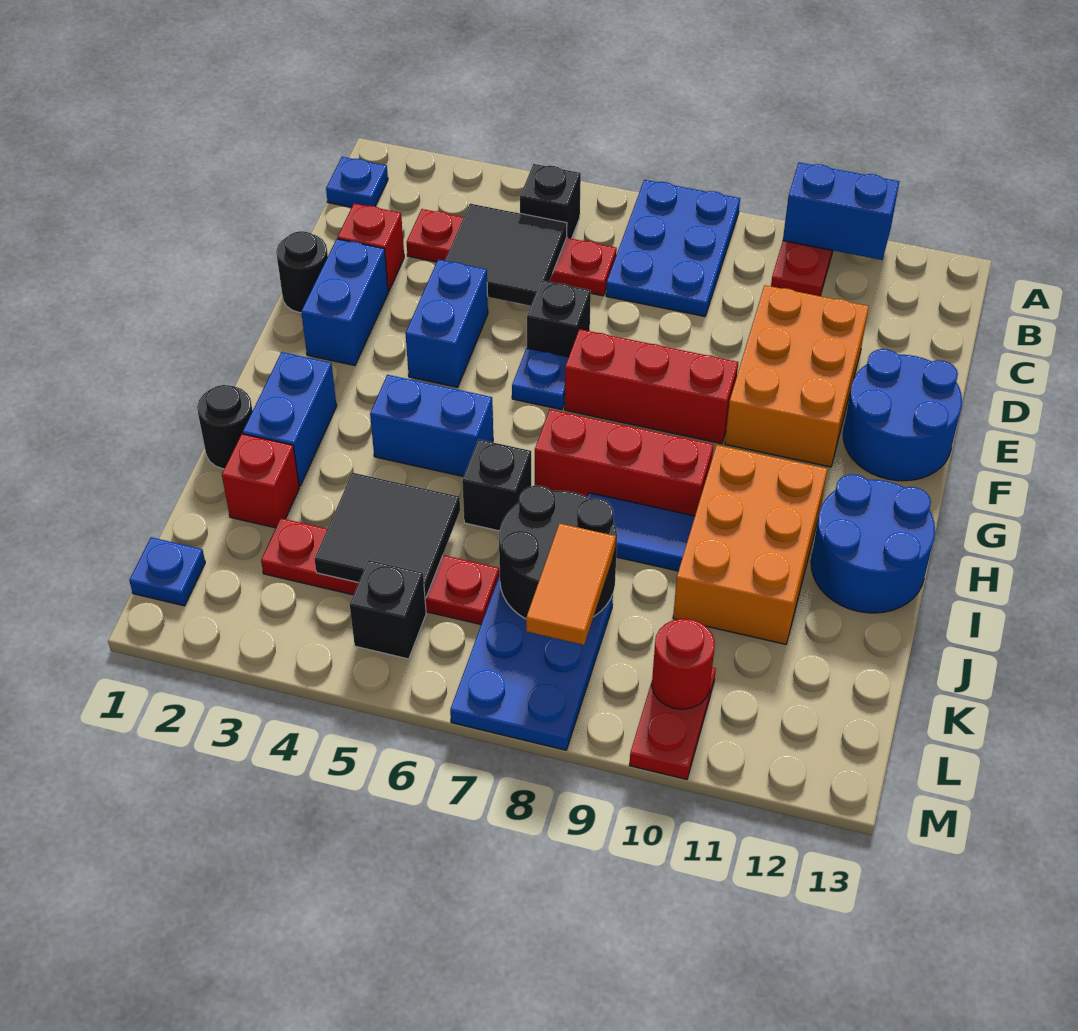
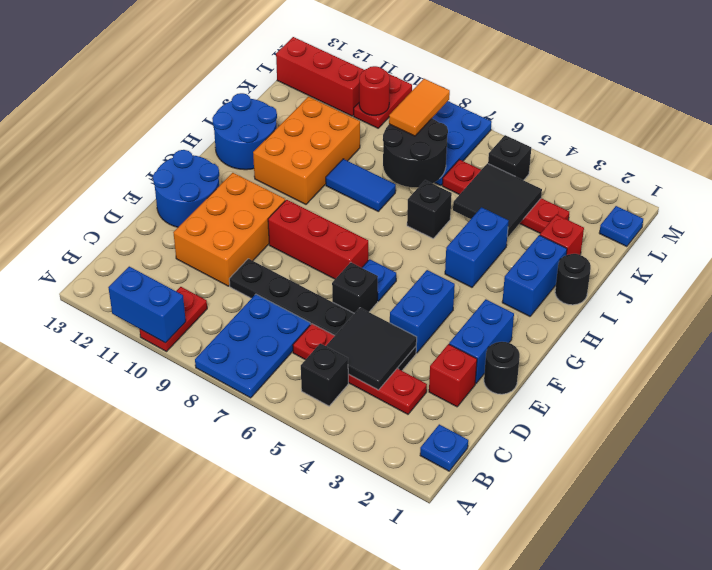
none -> black plate D4:D9 level 1
blue brick H4:H5 level 1 -> blue brick H4:I4 level 1
red brick H7:H9 level 1 -> red brick L11:L13 level 1

